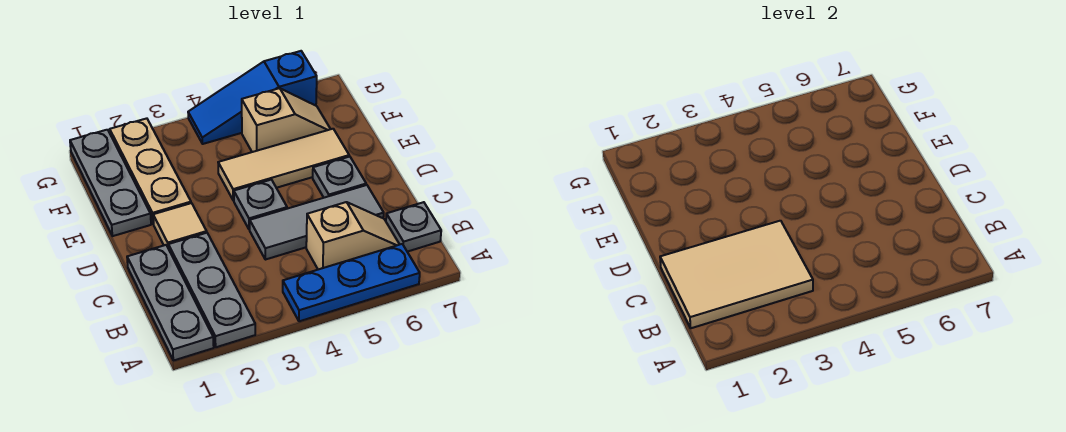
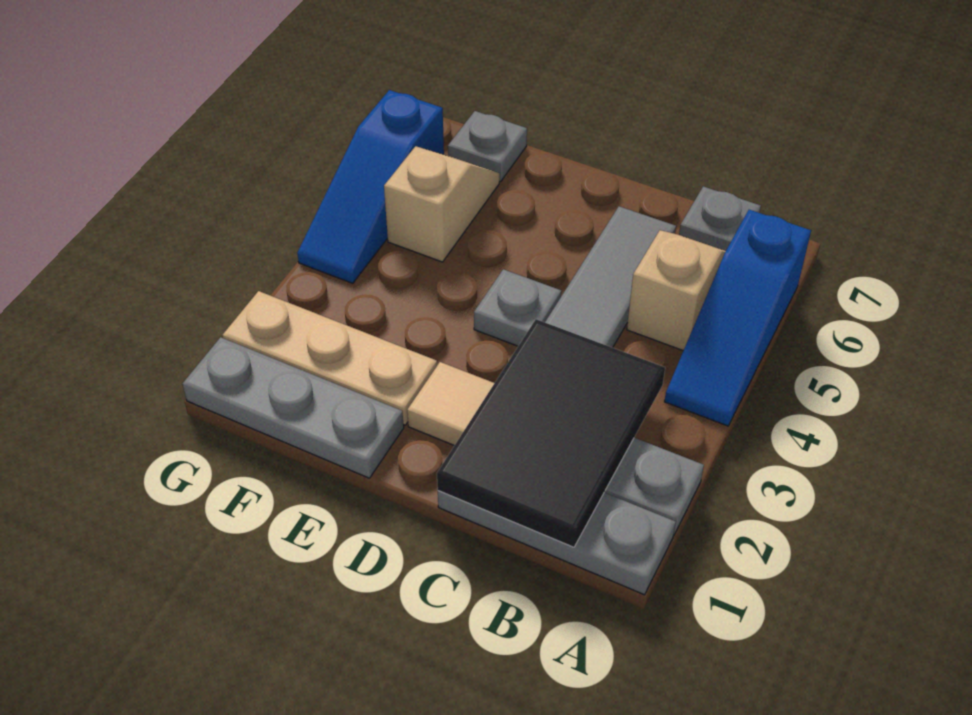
blue plate A4:A6 level 1 -> blue slope A4:A6 level 1 top 6
tan tile B1:C3 level 2 -> black tile B1:C3 level 2
grey plate D6 level 1 -> grey plate F7 level 1
tan tile E4:E6 level 1 -> none

